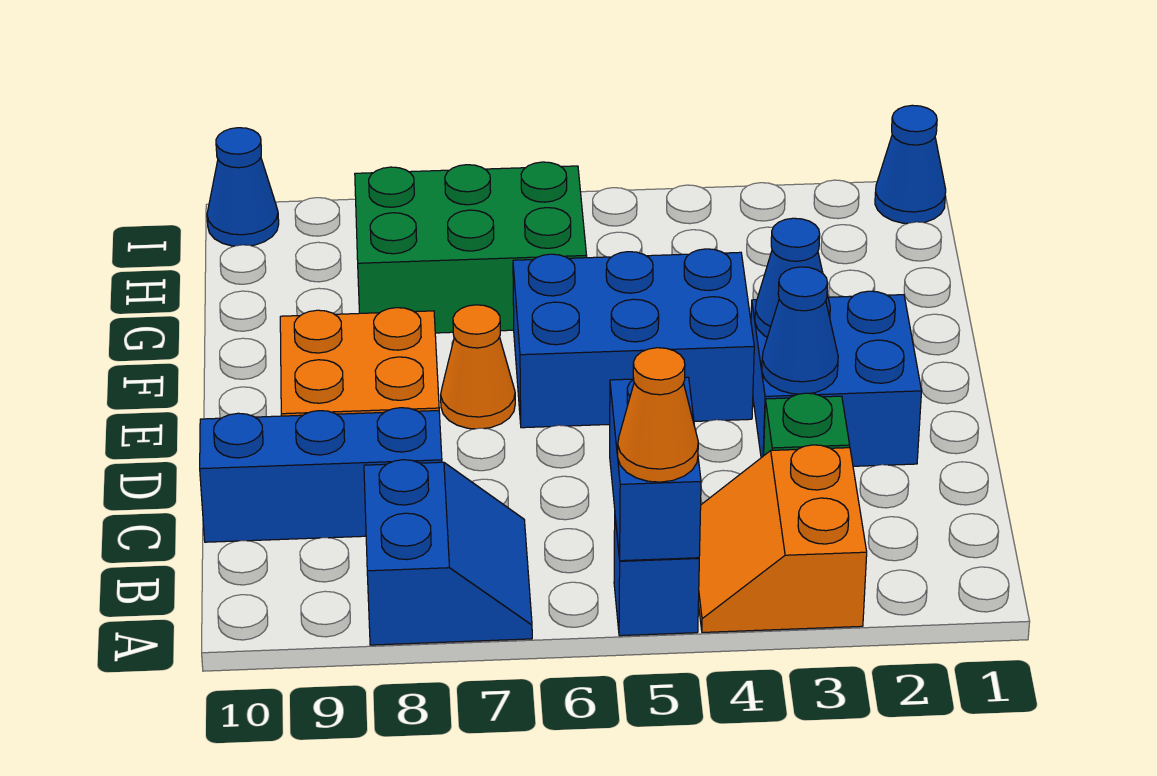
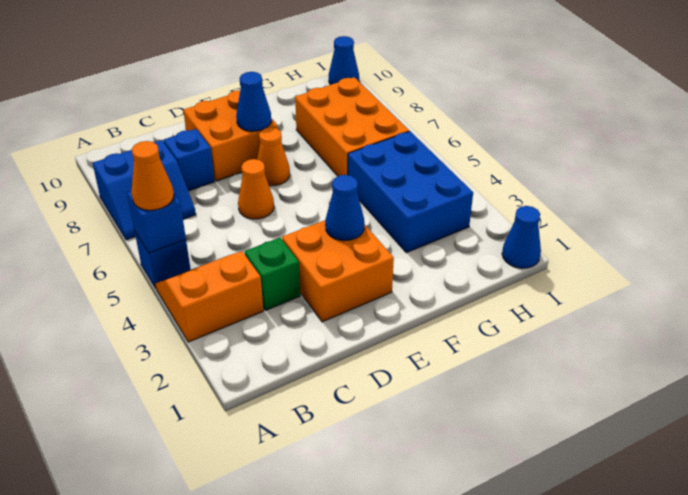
blue brick A5:B5 level 2 -> blue brick A5 level 2
blue brick C8:C10 level 1 -> blue brick C8 level 1
blue brick D2:E3 level 1 -> orange brick D2:E3 level 1
blue cone D3 level 2 -> blue cone E8 level 2
none -> orange cone D6 level 1
blue brick E4:F6 level 1 -> blue brick G3:H5 level 1
green brick G6:H8 level 1 -> orange brick G6:H8 level 1

